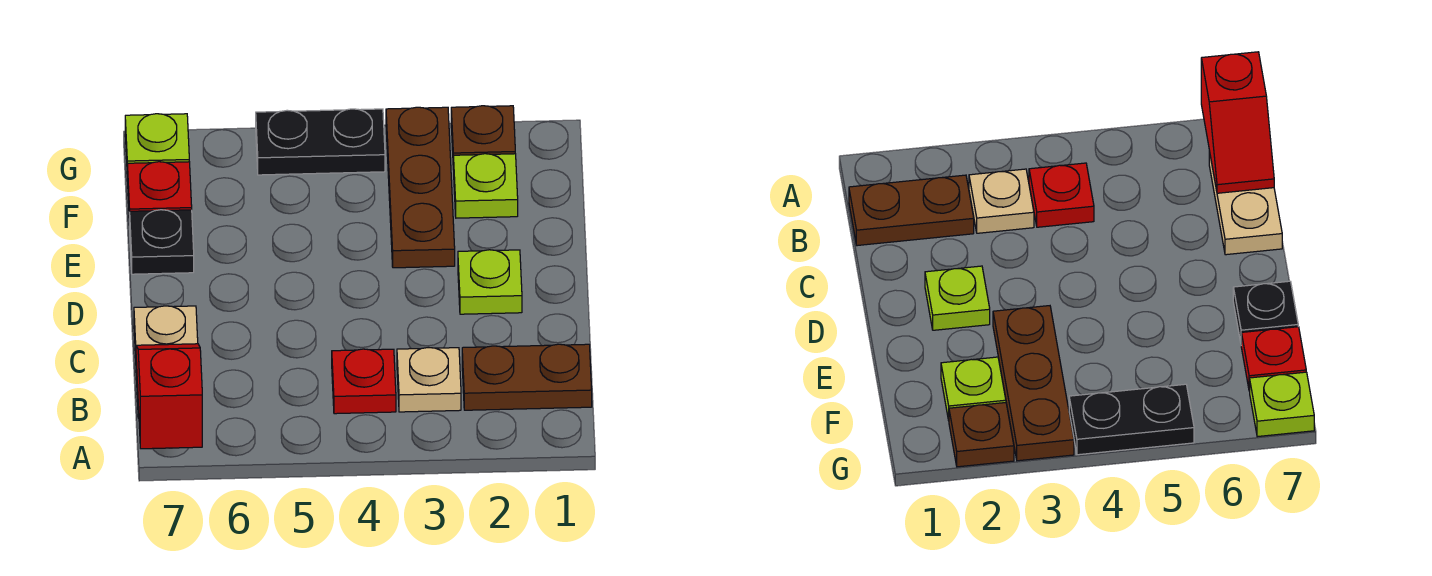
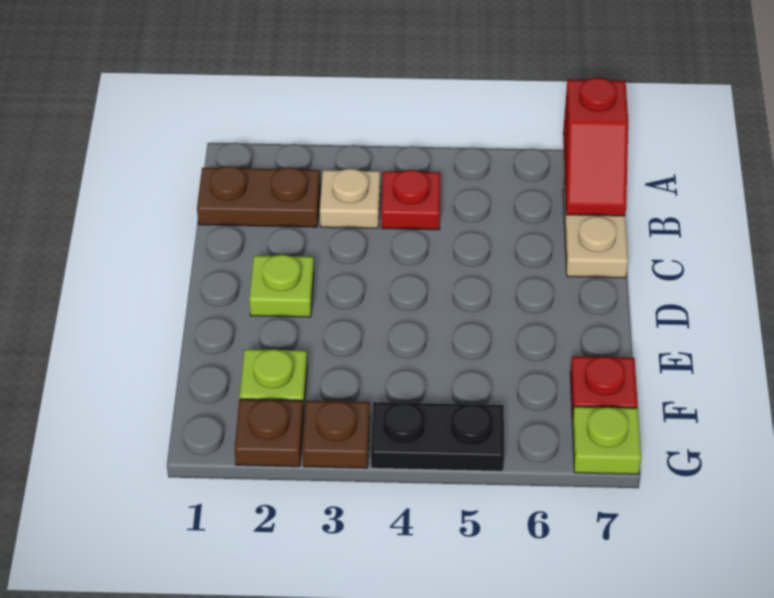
brown plate E3:G3 level 1 -> brown plate G3 level 1
black plate E7 level 1 -> none

